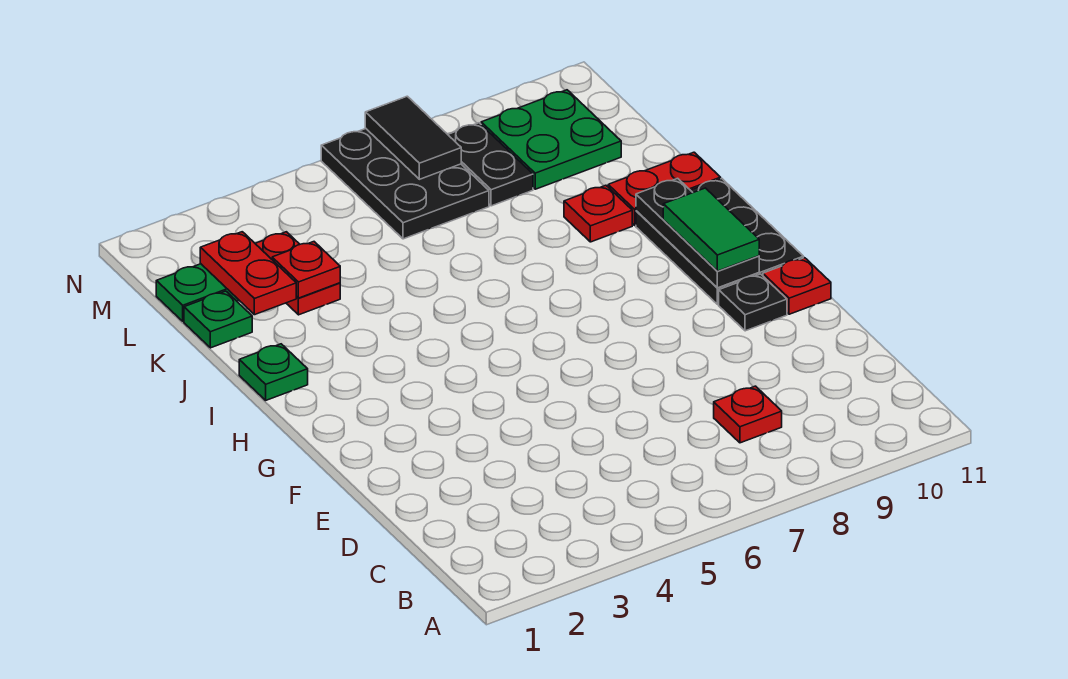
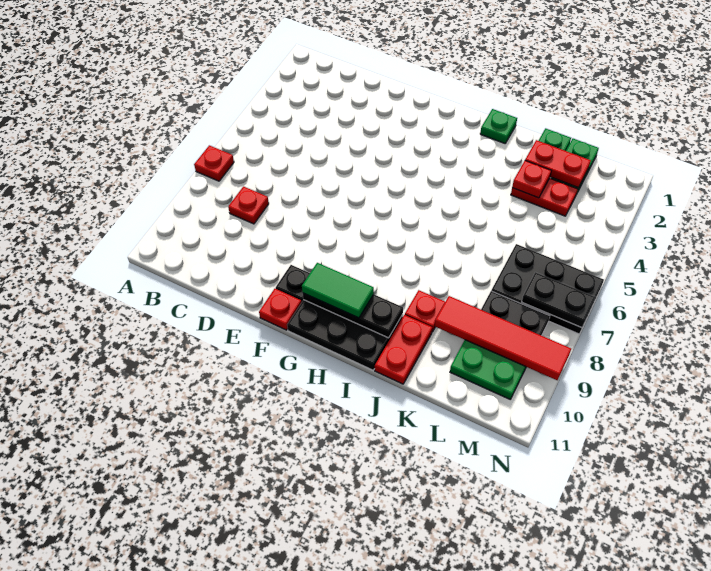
none -> red plate A7 level 1
none -> red tile K9:N9 level 2
black tile M7:N7 level 2 -> black plate M7:N7 level 2

